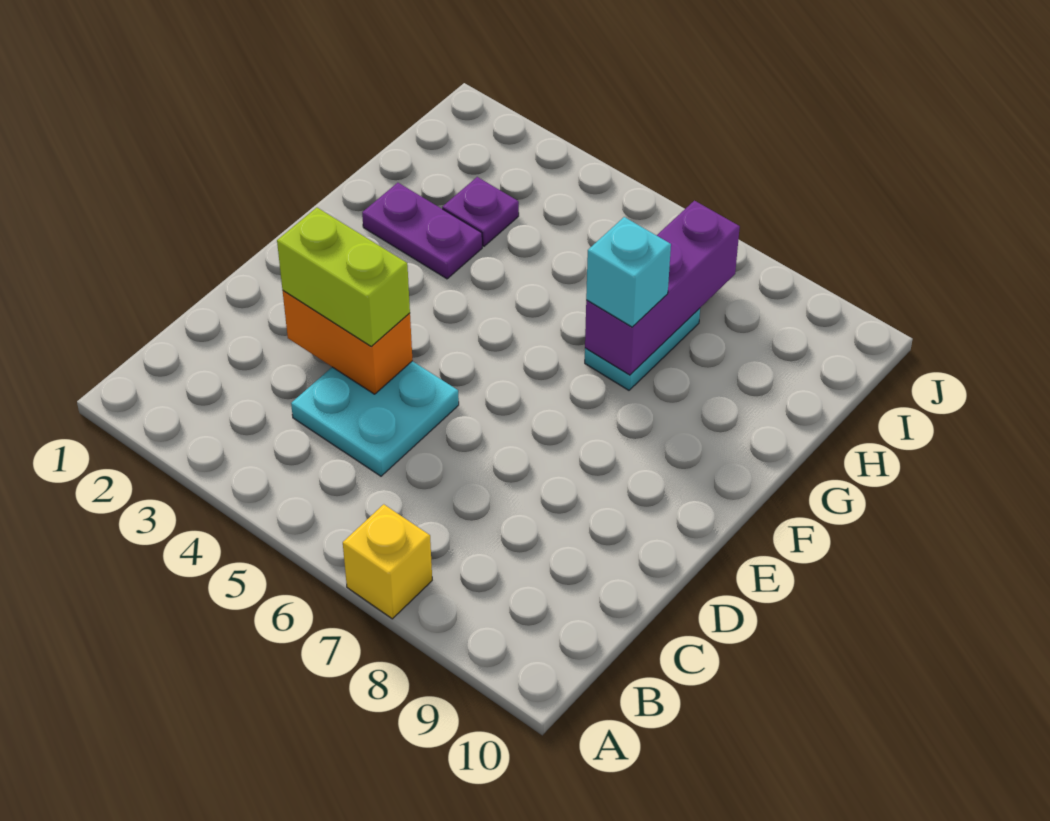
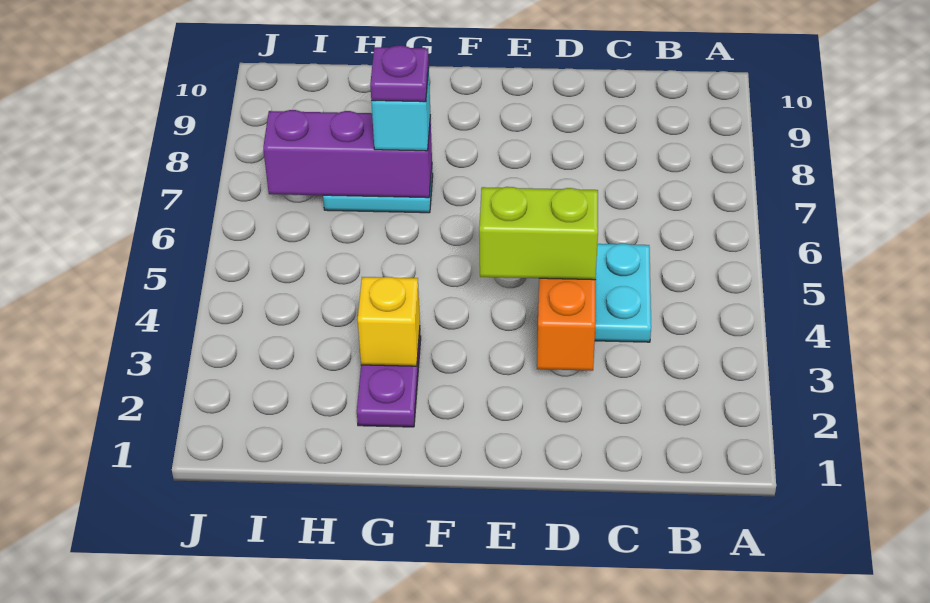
yellow brick A7 level 1 -> yellow brick G3 level 2
lime brick D3:D4 level 3 -> lime brick D4:E4 level 3
purple plate H3 level 1 -> purple plate G7 level 4

